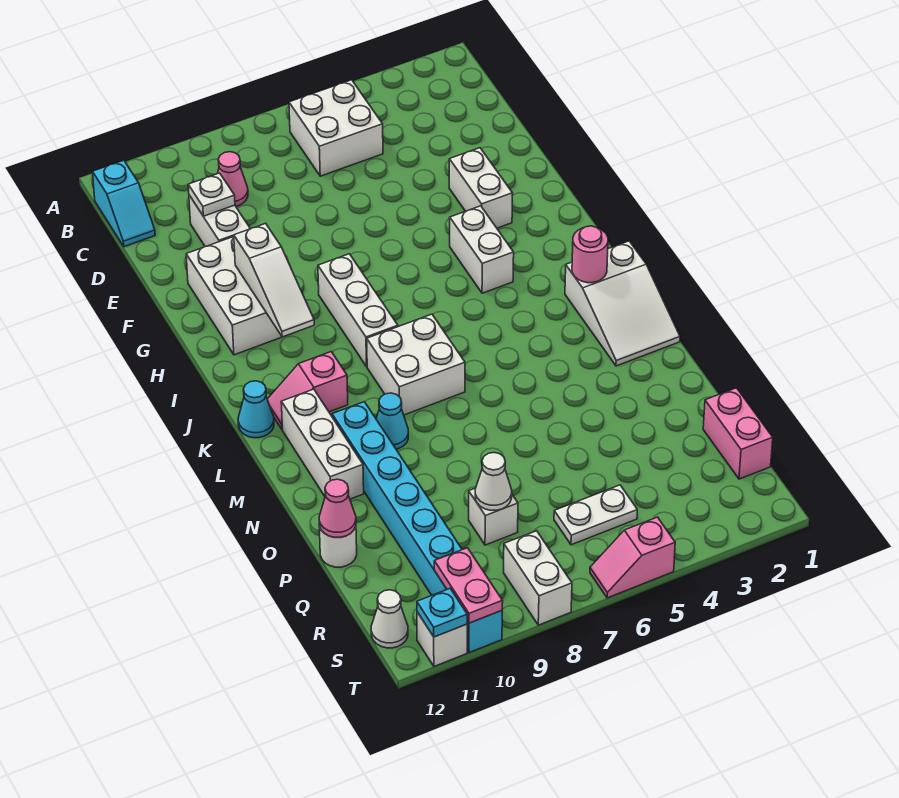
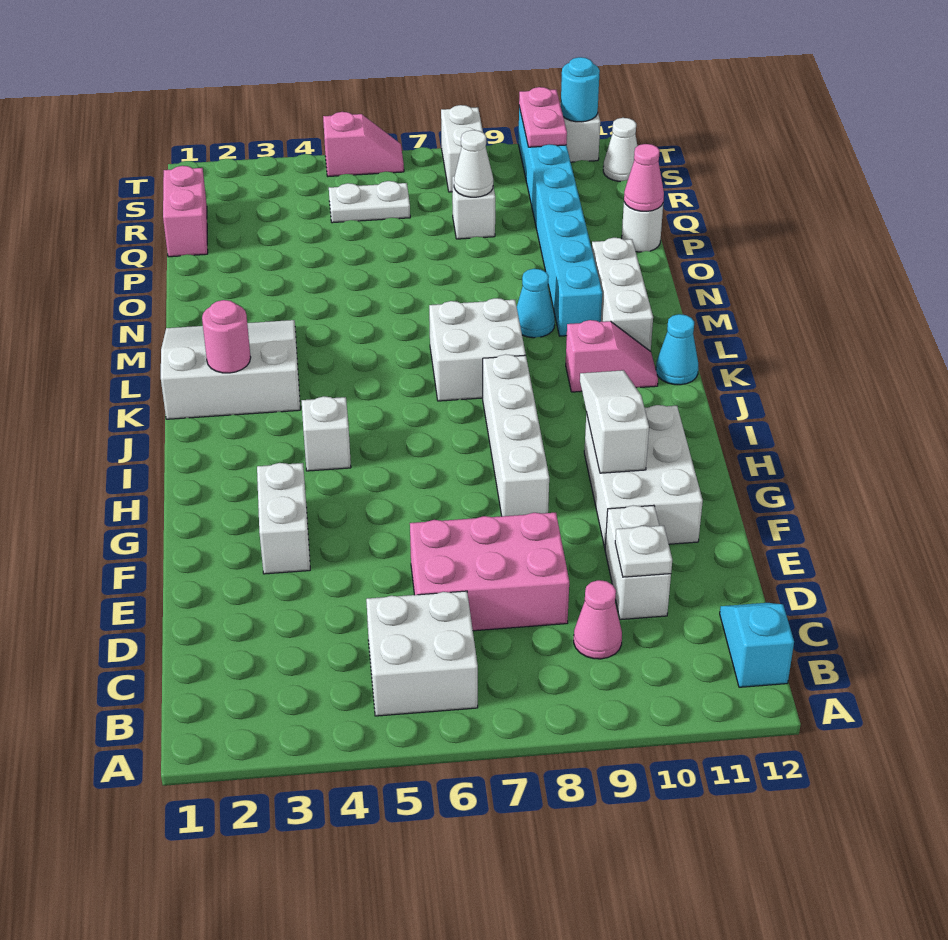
none -> pink brick D6:E8 level 1
white brick H4:I4 level 1 -> white brick I4 level 1
white brick H8:J8 level 1 -> white brick G8:J8 level 1
white slope K1:M2 level 1 top K -> white slope K1:M3 level 1 top K
cyan plate T11 level 2 -> cyan round brick T11 level 2

